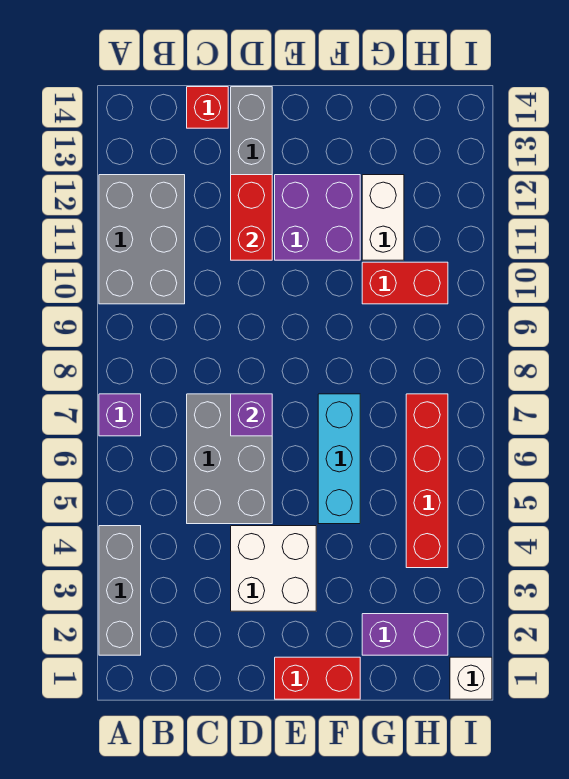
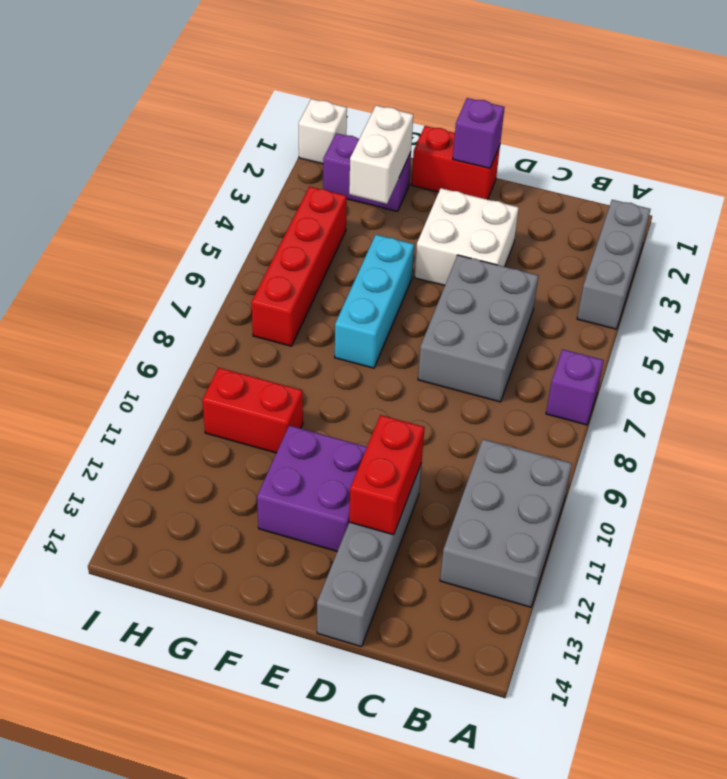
red brick C14 level 1 -> none
purple brick D7 level 2 -> purple brick E1 level 2
white brick G11:G12 level 1 -> white brick G2:G3 level 2

